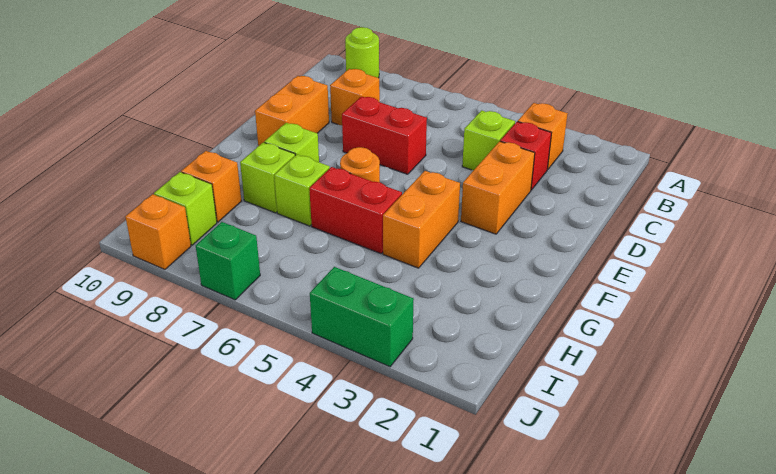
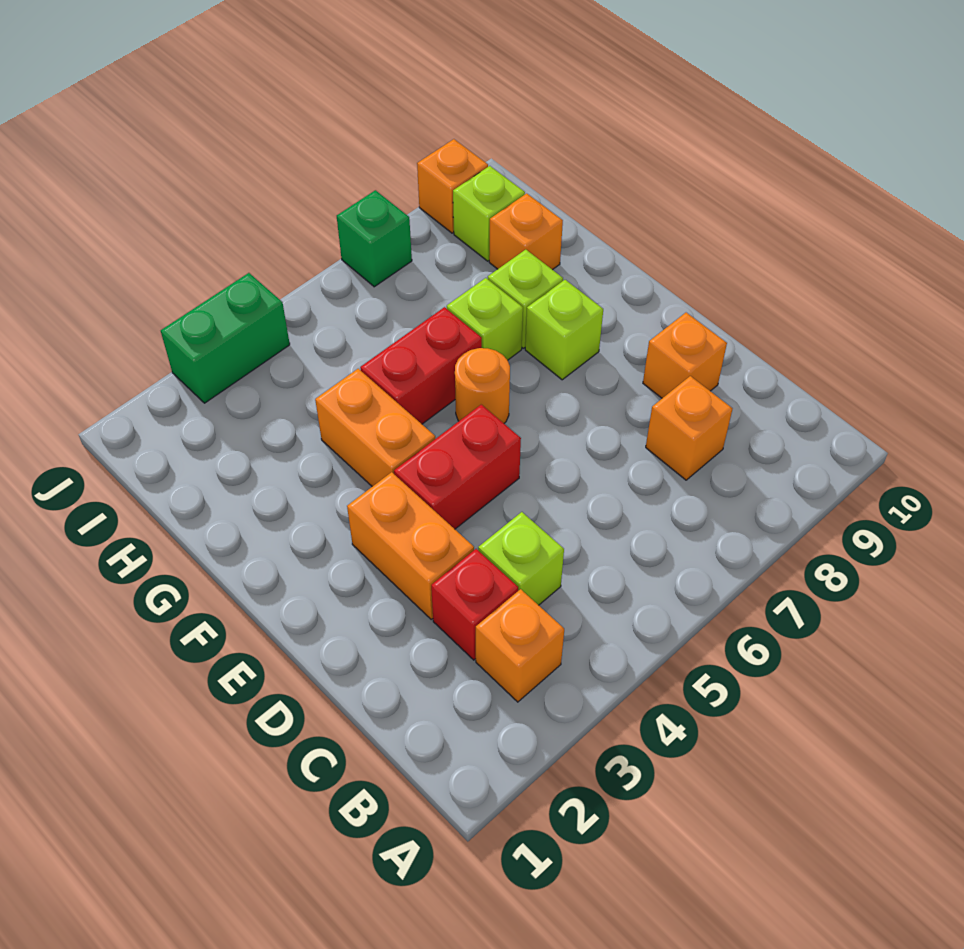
lime round brick A9 level 1 -> none
red brick D6:D7 level 1 -> red brick E4:E5 level 1
orange brick D9:E9 level 1 -> orange brick D9 level 1

